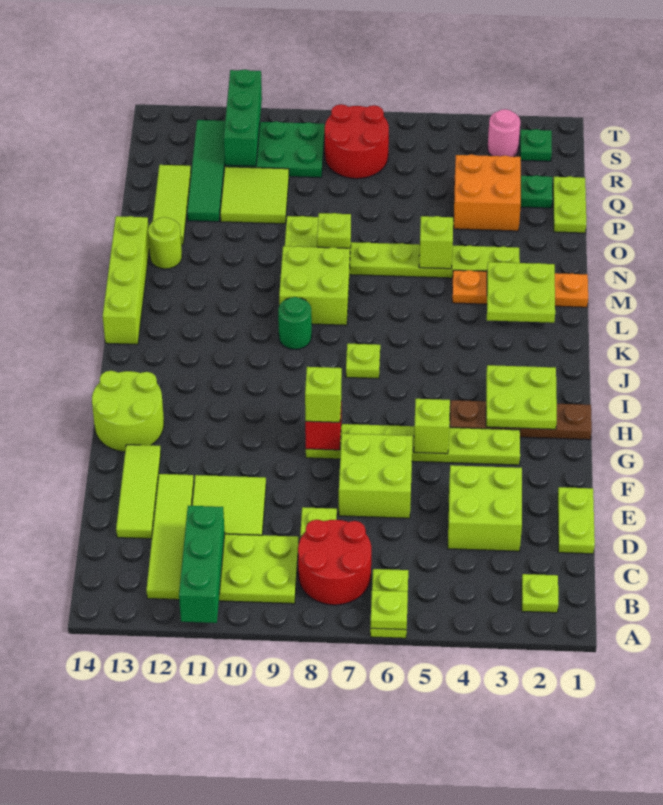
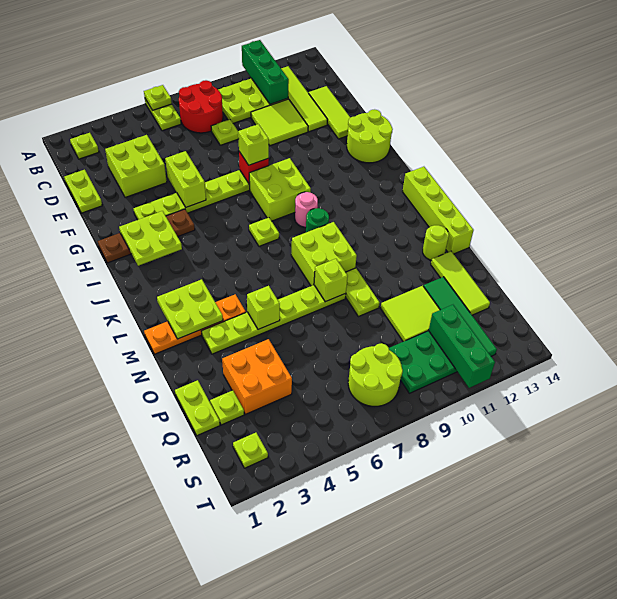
lime brick E6:F7 level 1 -> lime brick H8:I9 level 1
lime brick G5 level 2 -> lime brick F5:G5 level 2
green plate Q2 level 1 -> lime plate Q2 level 1
red round brick R7:S8 level 1 -> lime round brick R7:S8 level 1
green plate S2 level 1 -> lime plate S2 level 1
pink round brick S3 level 1 -> pink round brick J9 level 1

